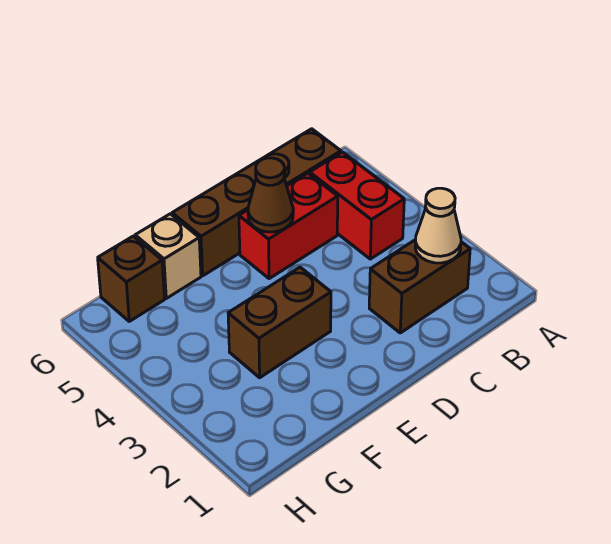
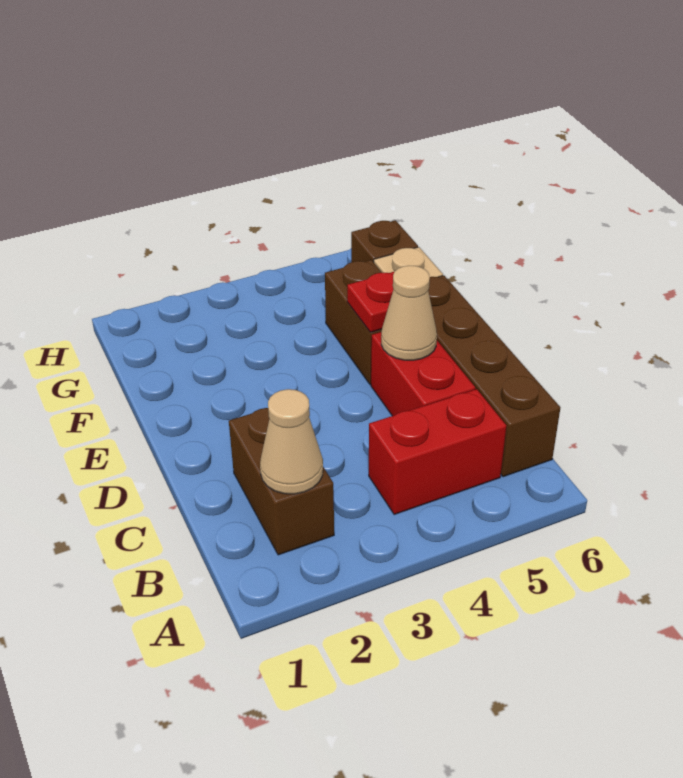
brown cone D5 level 2 -> tan cone D5 level 2
brown brick E3:F3 level 1 -> brown brick E5:F5 level 1
none -> red plate E5 level 2

